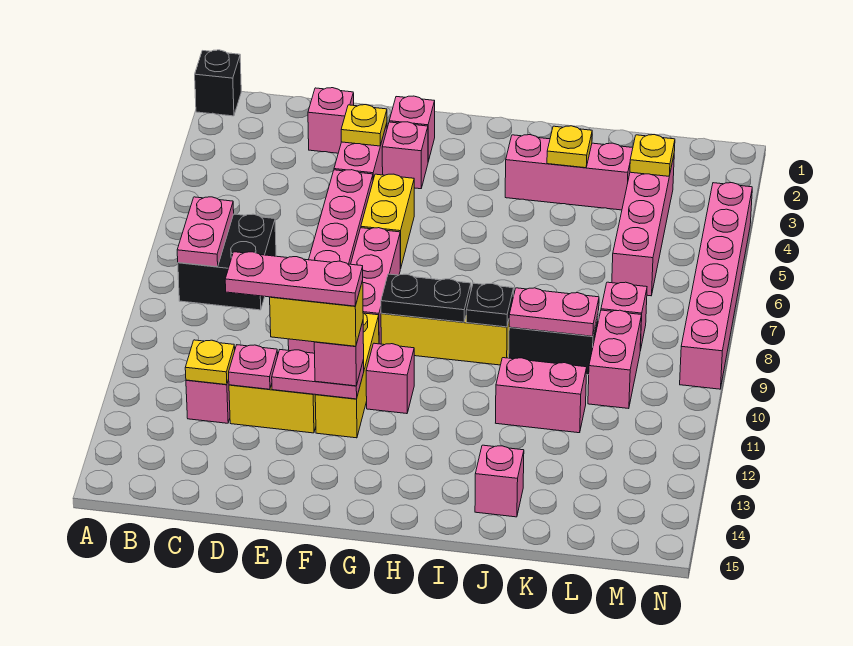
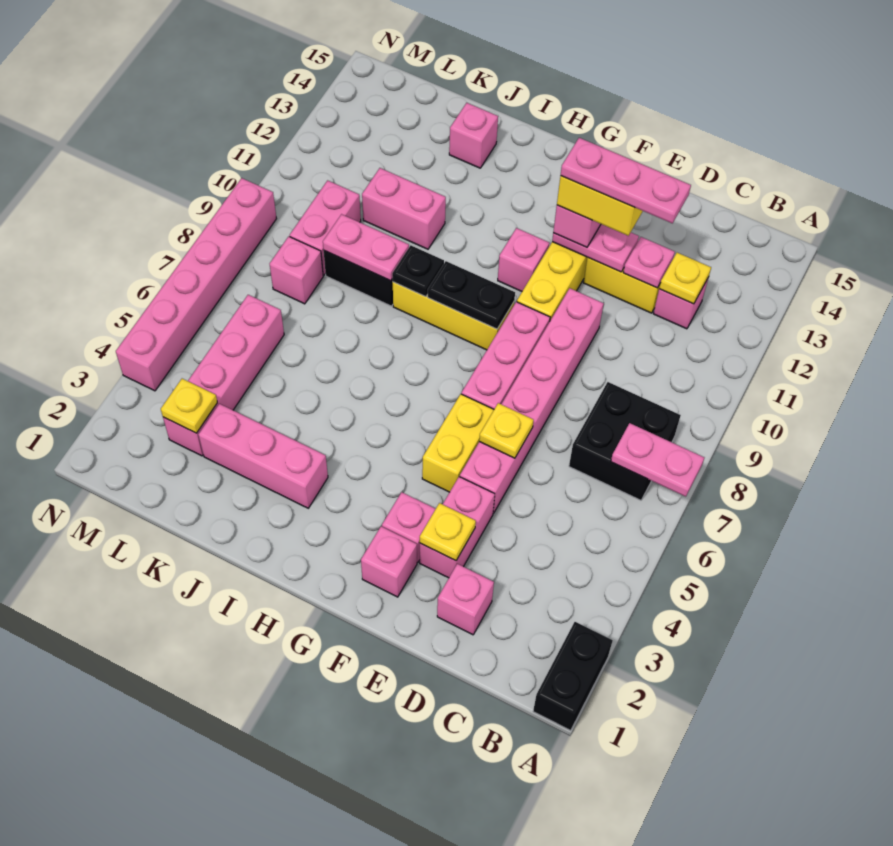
black brick A1 level 1 -> black brick A1:A2 level 1
pink plate B7:B8 level 2 -> pink plate A7:B7 level 2
yellow plate J3 level 2 -> yellow plate E6 level 2

